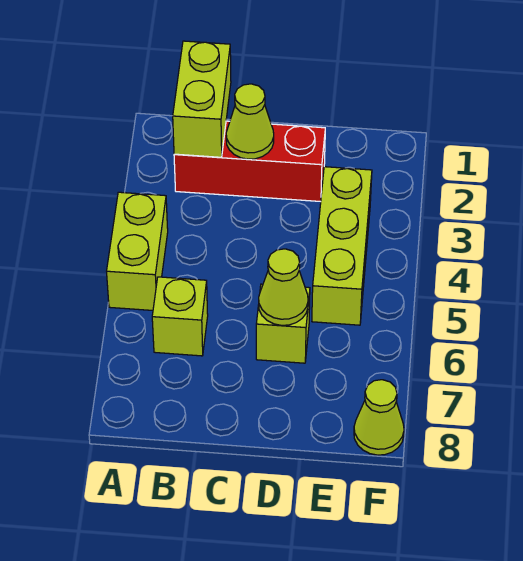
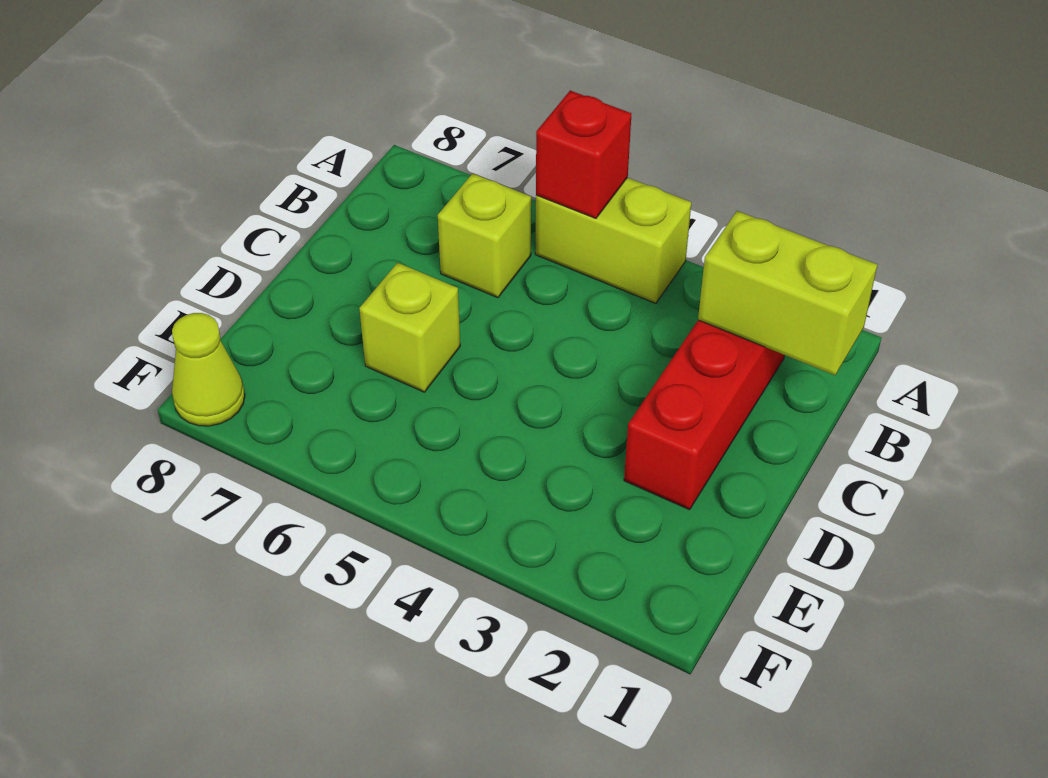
none -> red brick A5 level 2
lime cone C2 level 2 -> none
lime cone D6 level 2 -> none
lime brick E3:E5 level 1 -> none

